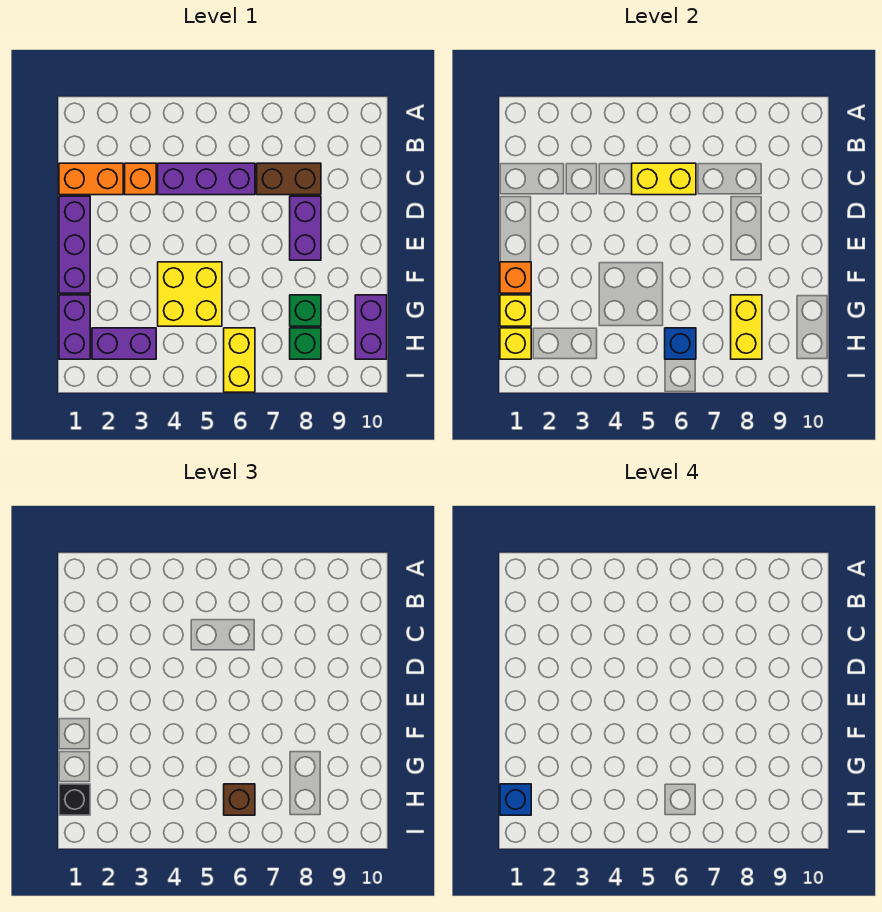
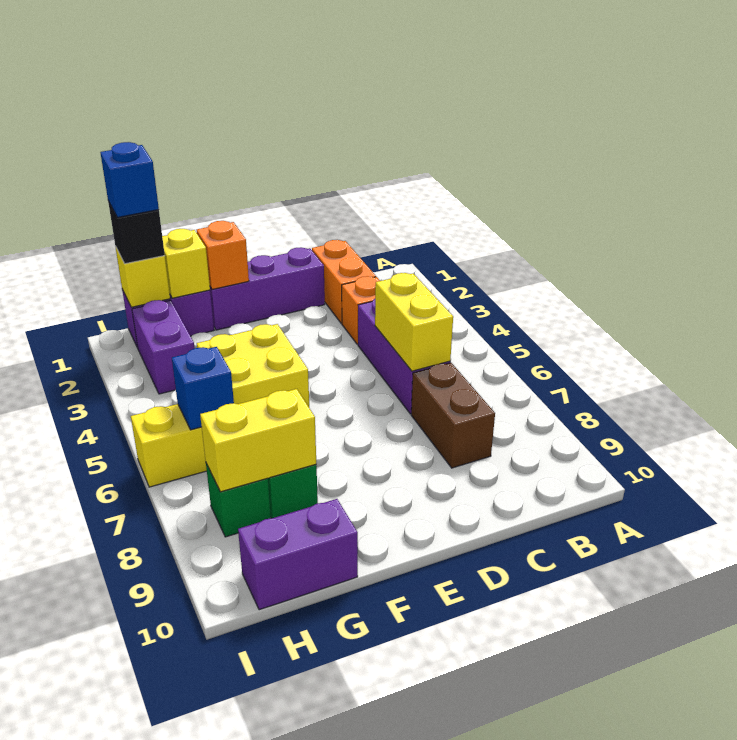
purple brick D8:E8 level 1 -> none
brown brick H6 level 3 -> none

